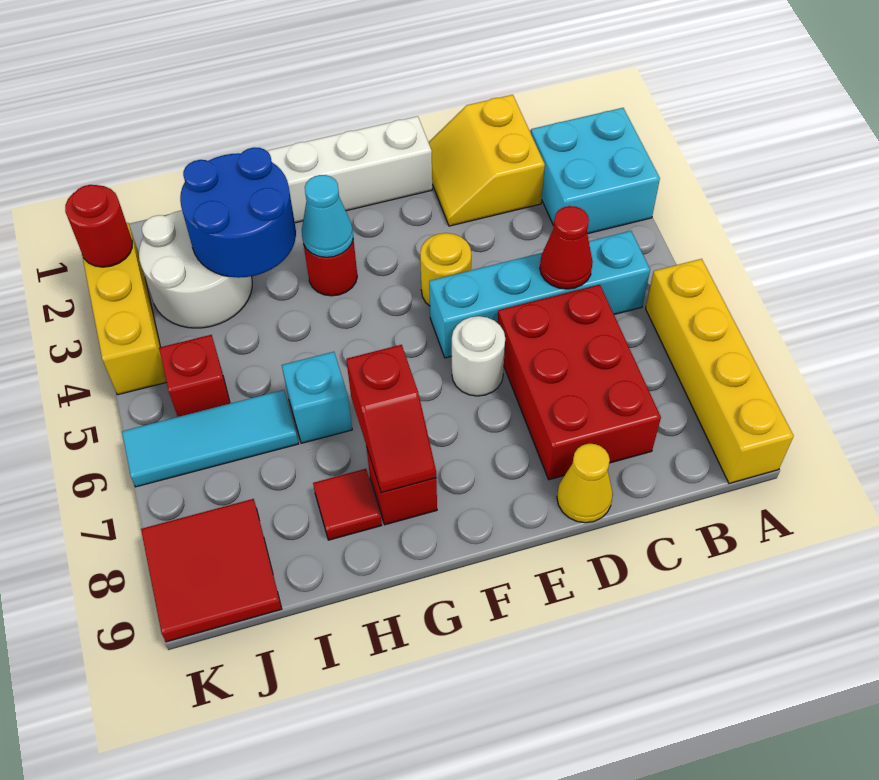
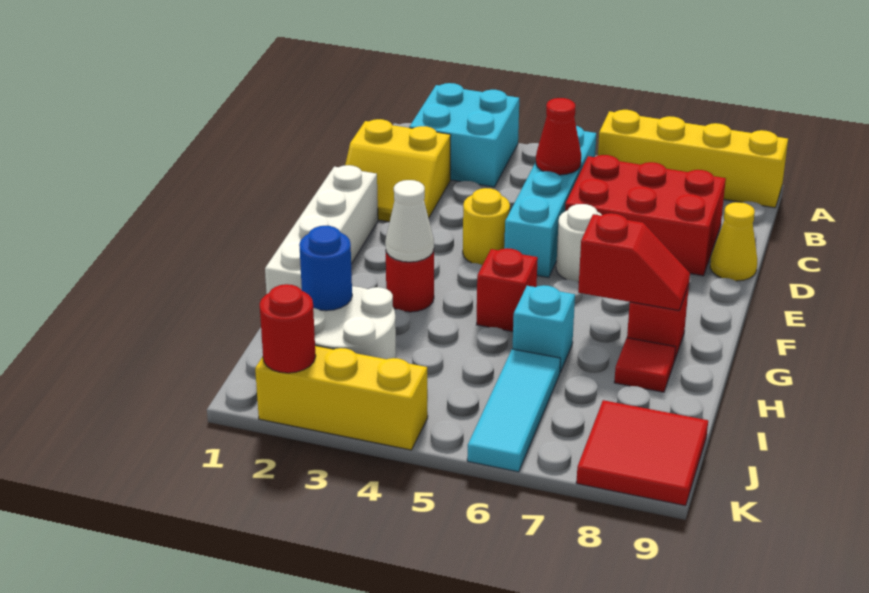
cyan cone G3 level 2 -> white cone G3 level 2
blue round brick H2:I3 level 2 -> blue round brick I2 level 2
red brick J5 level 1 -> red brick G5 level 1

